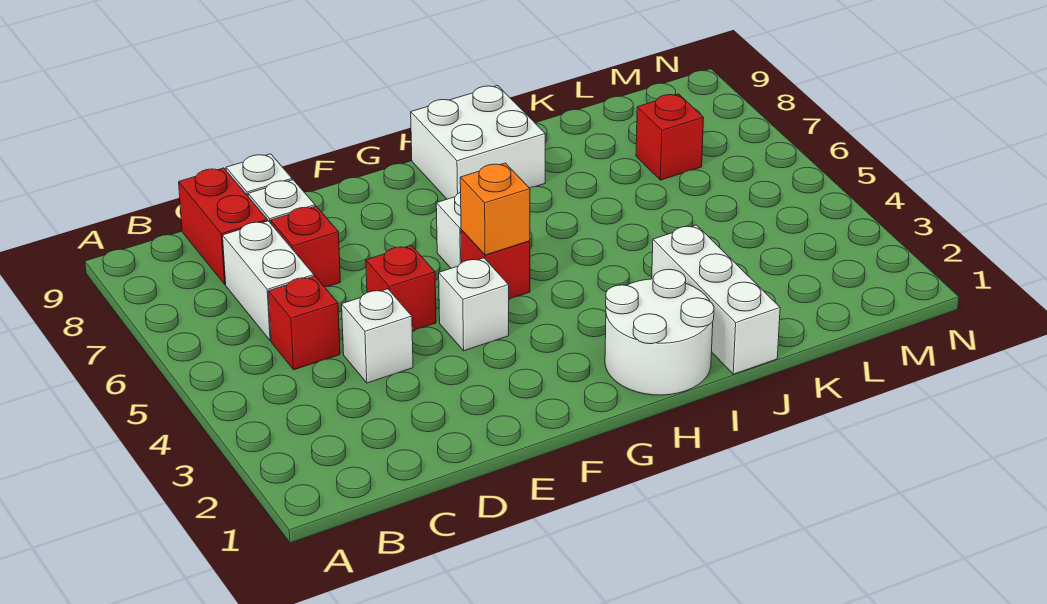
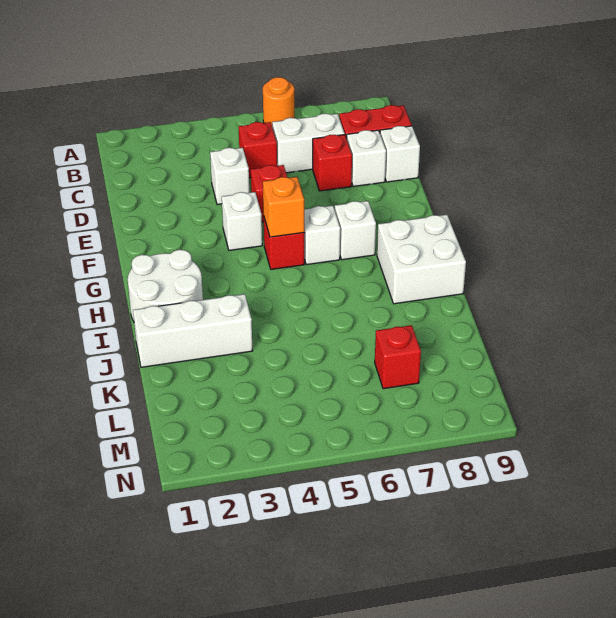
none -> orange round brick A6 level 1
none -> white brick G7 level 1

